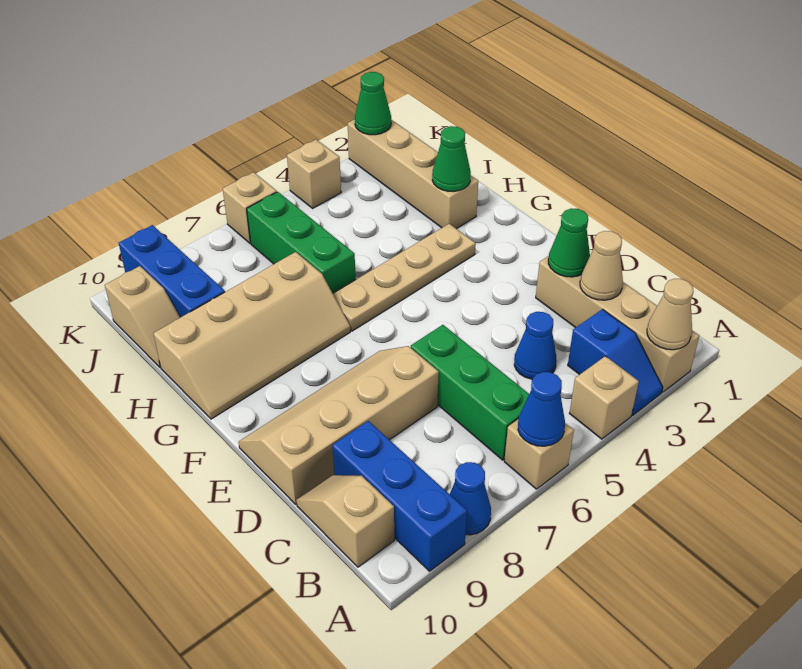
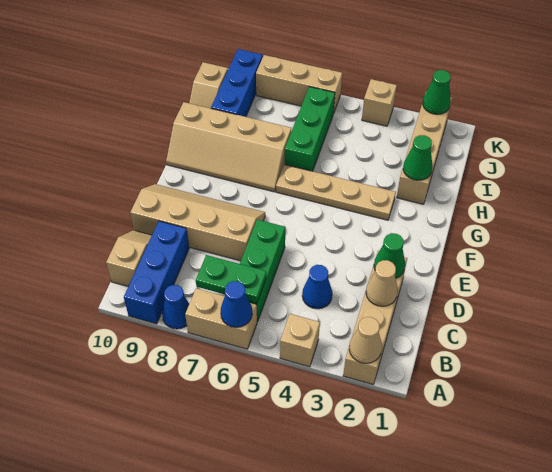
blue slope A3:B3 level 1 top B -> none
tan brick A6 level 1 -> tan brick A6:A7 level 1
none -> green plate B6:B7 level 2
tan brick K6 level 1 -> tan brick K6:K8 level 1

